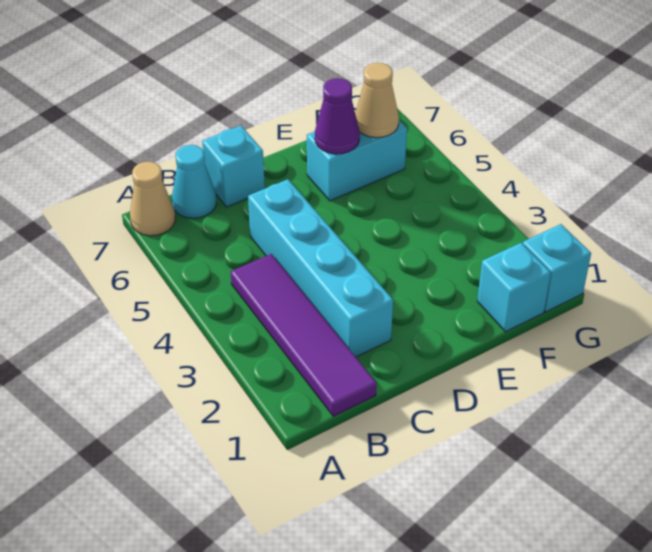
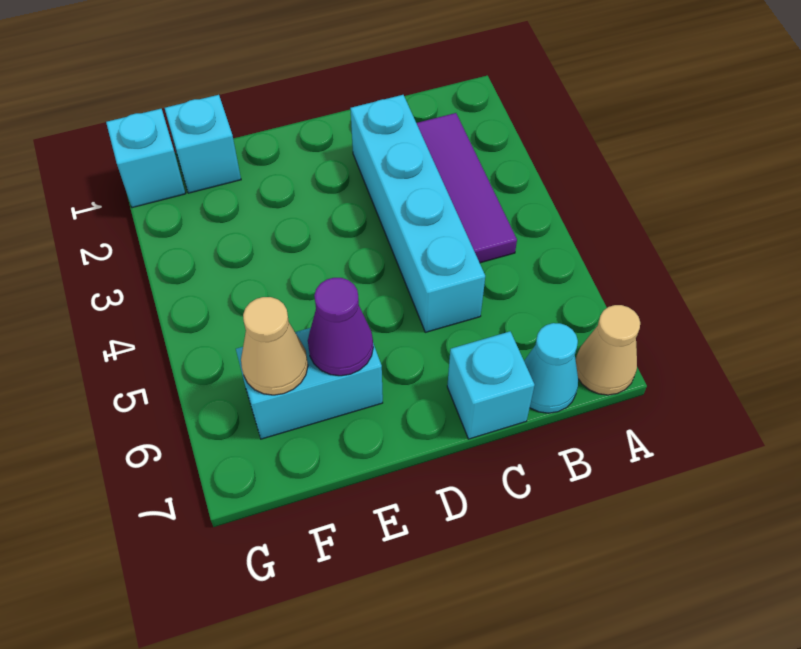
purple tile B1:B4 level 1 -> purple tile B2:B4 level 1

